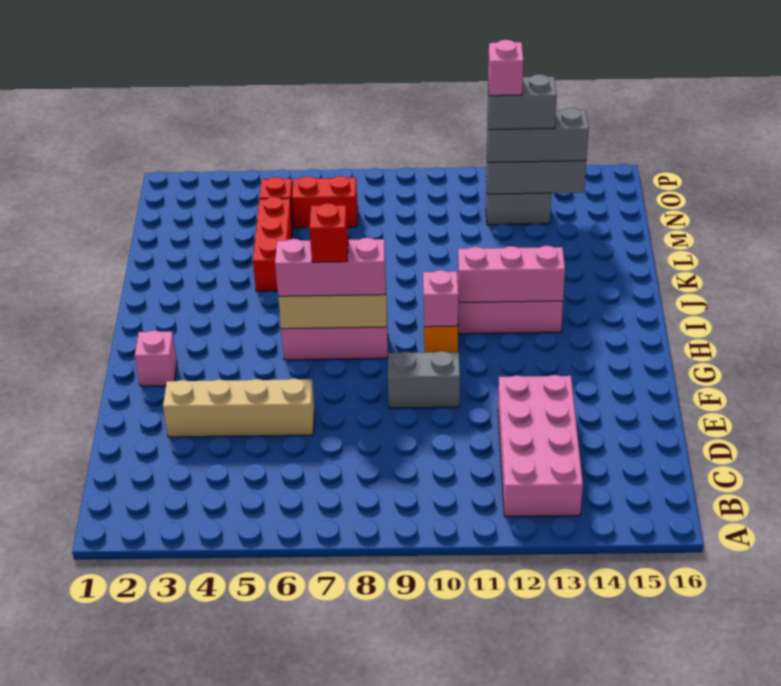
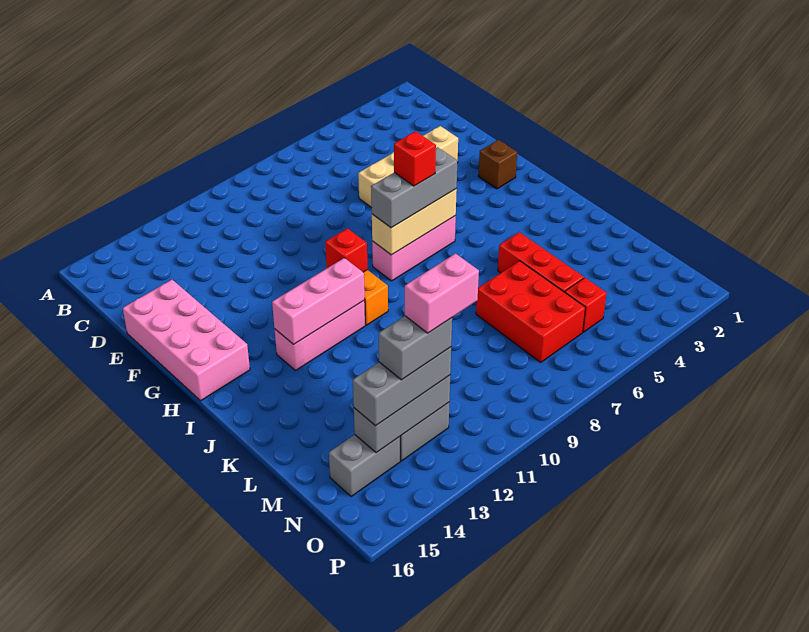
pink brick B12:E13 level 1 -> pink brick E15:H16 level 1
grey brick F9:F10 level 1 -> grey brick N14:N15 level 1
pink brick G2 level 1 -> brown brick G2 level 1
pink brick H6:H8 level 3 -> grey brick H6:H8 level 3
pink brick H10 level 2 -> red brick H10 level 2
red brick N6:N7 level 1 -> red brick L6:N7 level 1
pink brick N12 level 5 -> pink brick N11:N12 level 5

